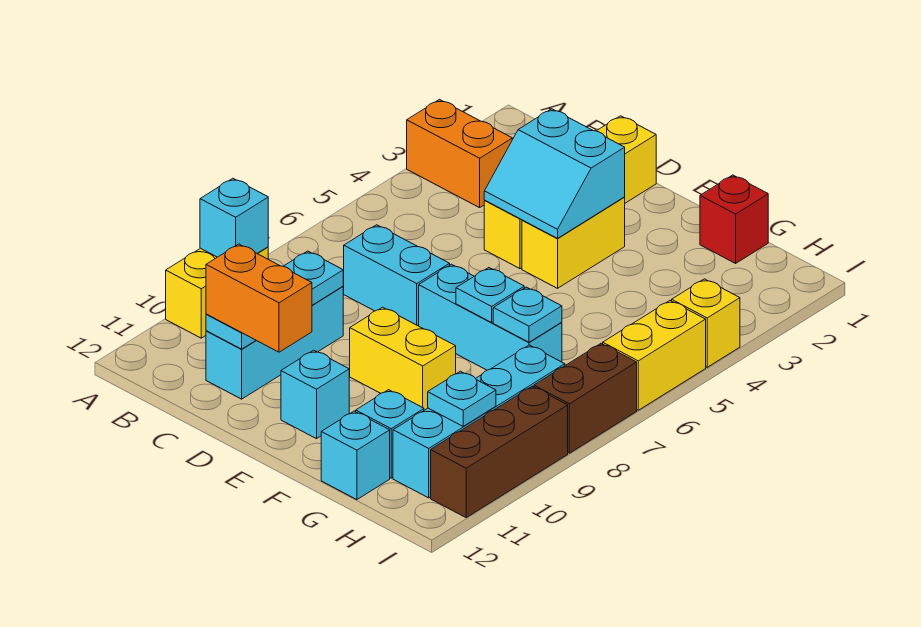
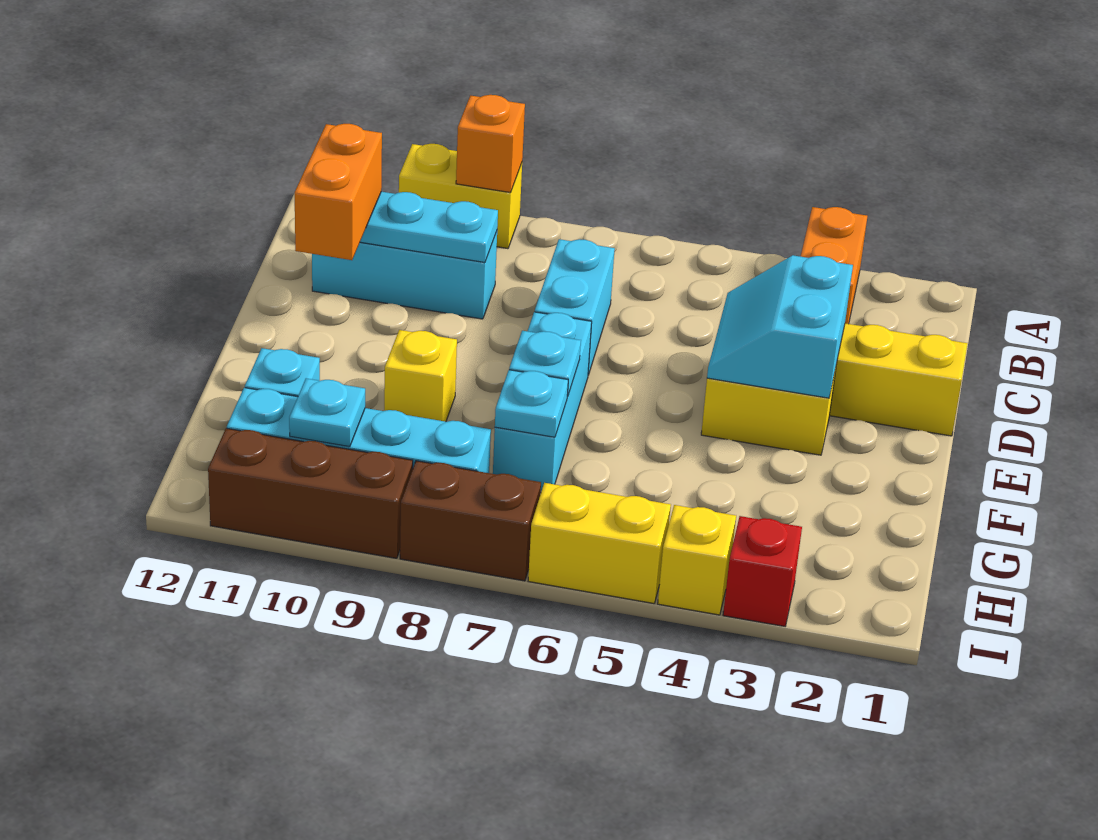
cyan brick A9 level 2 -> orange brick A9 level 2
yellow brick E9:F9 level 1 -> yellow brick F9 level 1
cyan brick E11 level 1 -> none
red brick G1 level 1 -> red brick I3 level 1
cyan brick G12 level 1 -> none

